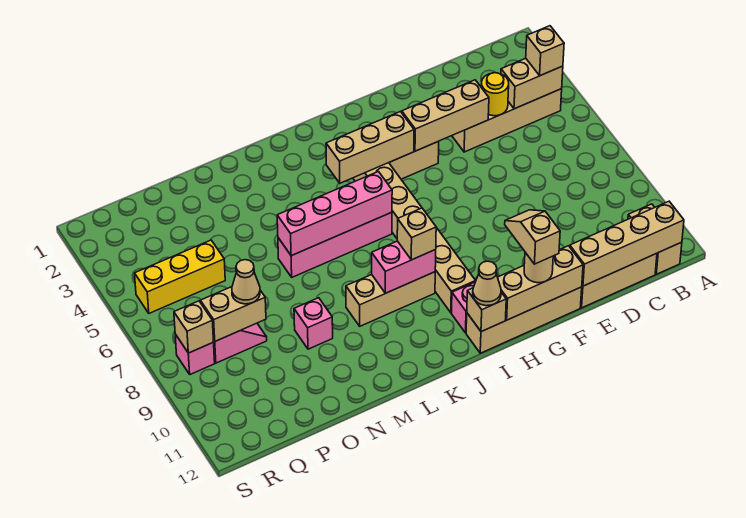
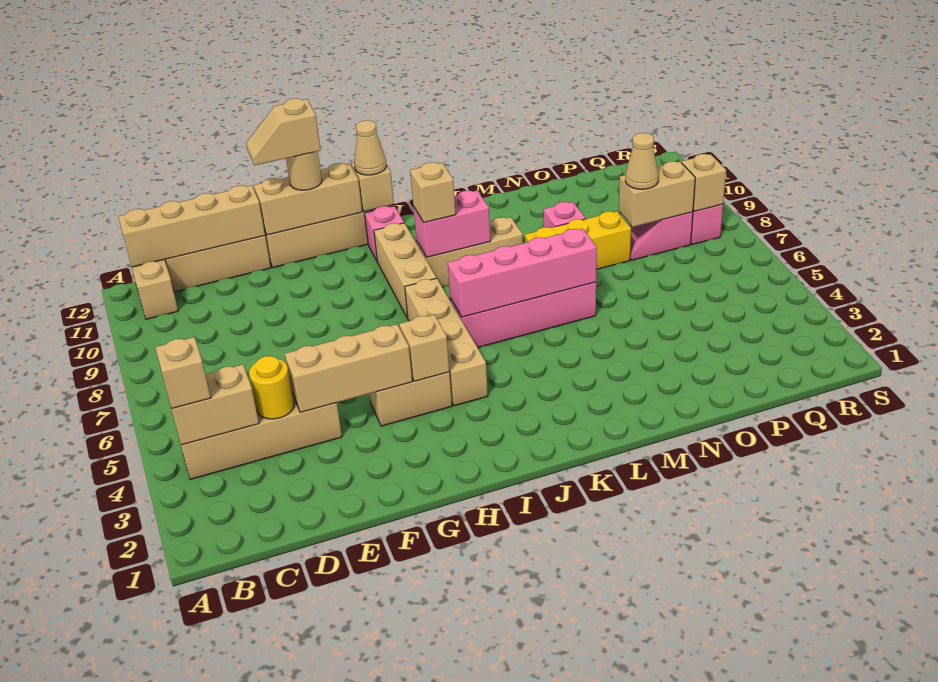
tan slope G11:G12 level 4 top 12 -> tan slope F12:G12 level 4 top G
tan brick H4:J4 level 2 -> tan brick H4 level 2
yellow brick P5:R5 level 1 -> yellow brick M8:O8 level 1

